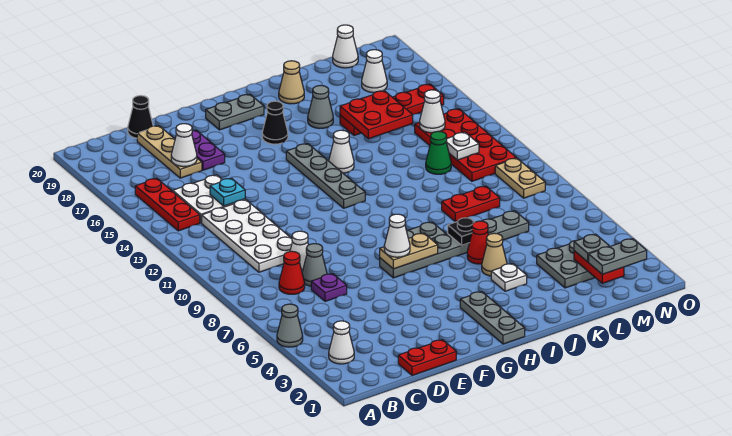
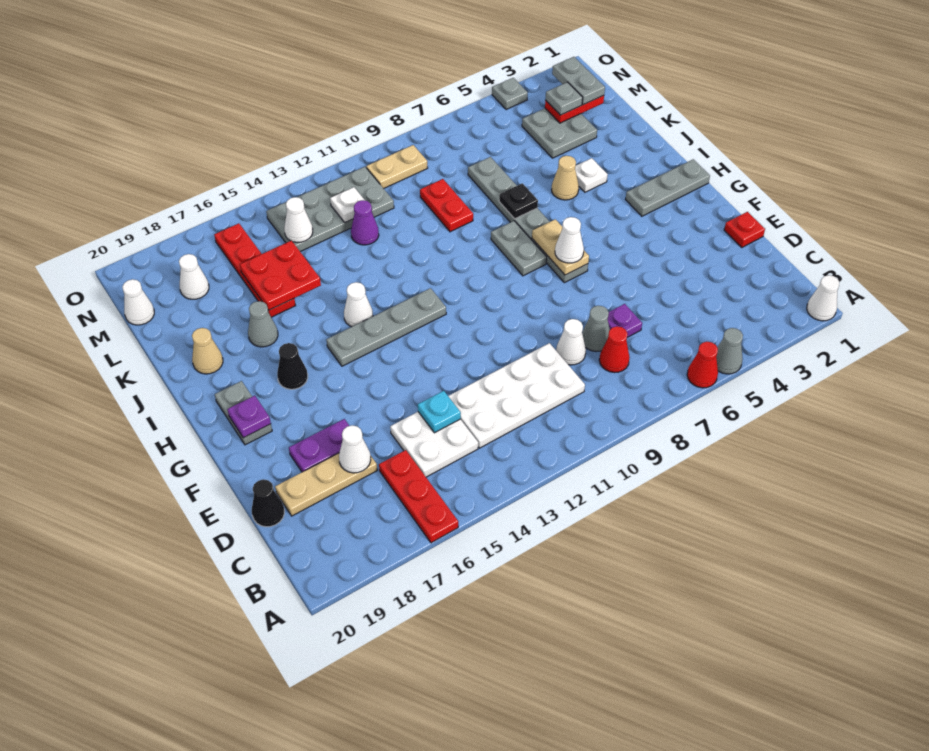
white cone B3 level 1 -> white cone A1 level 1
red plate B14:B16 level 1 -> red plate A16:C16 level 1
red plate D1:E1 level 1 -> red plate E1 level 1
none -> purple plate G19 level 2
red cone J6 level 1 -> red cone A6 level 1
green cone L12 level 1 -> purple cone L12 level 1
red plate M11:N14 level 1 -> grey plate M11:N14 level 1
none -> grey plate O4 level 1

